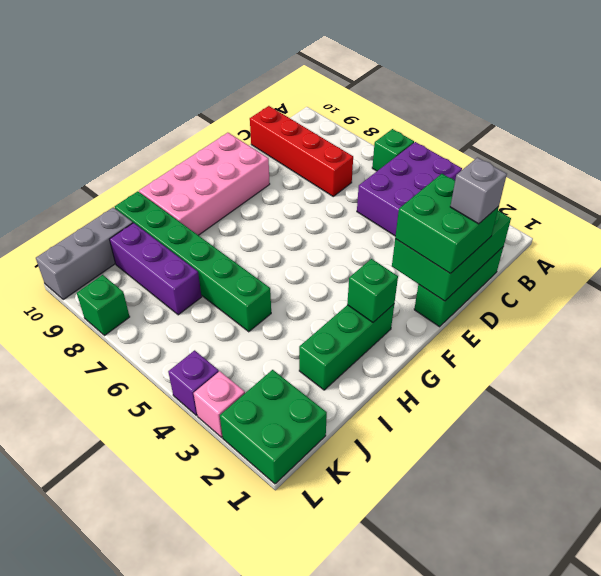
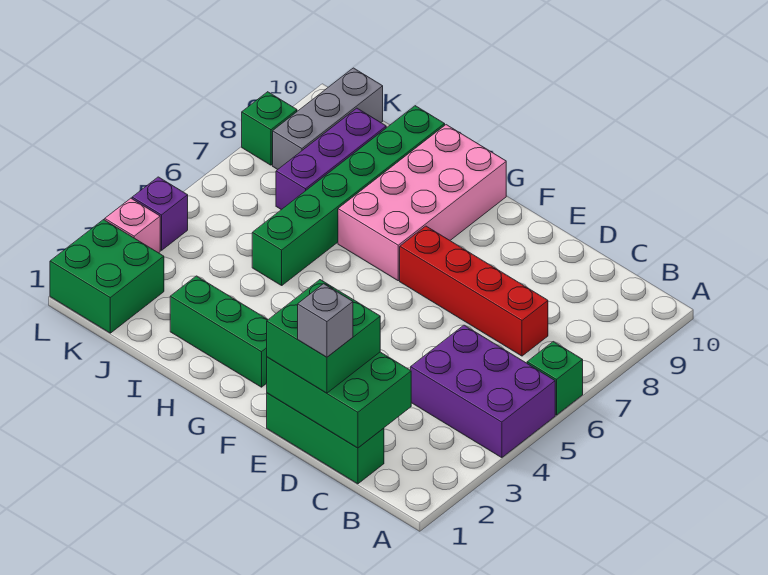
red brick C7:C10 level 1 -> red brick C7:F7 level 1
pink brick E9:H10 level 1 -> pink brick G7:H10 level 1
green brick G2 level 2 -> none
grey brick J10:L10 level 1 -> grey brick K8:K10 level 1

